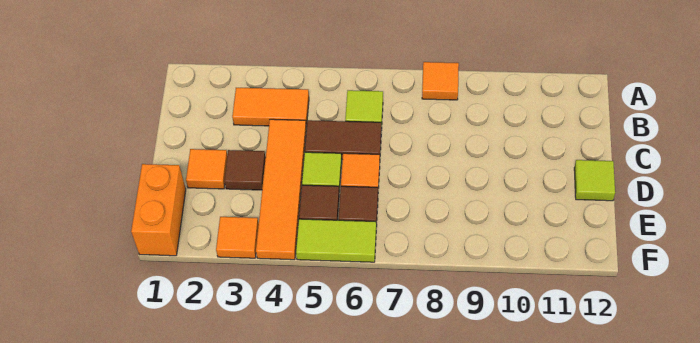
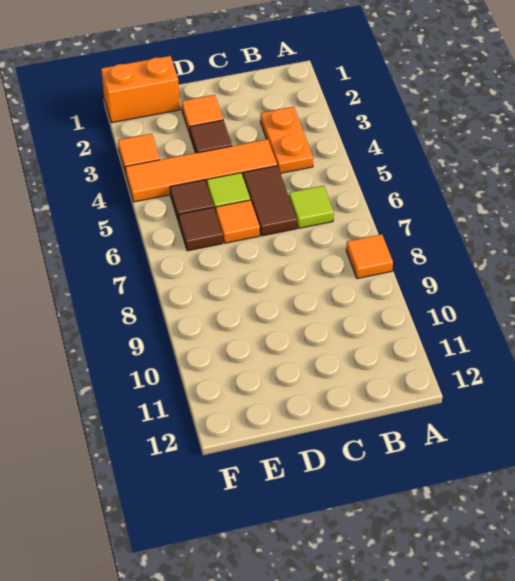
orange tile B3:B4 level 1 -> orange plate B3:B4 level 1
lime tile D12 level 1 -> none
lime tile F5:F6 level 1 -> none

